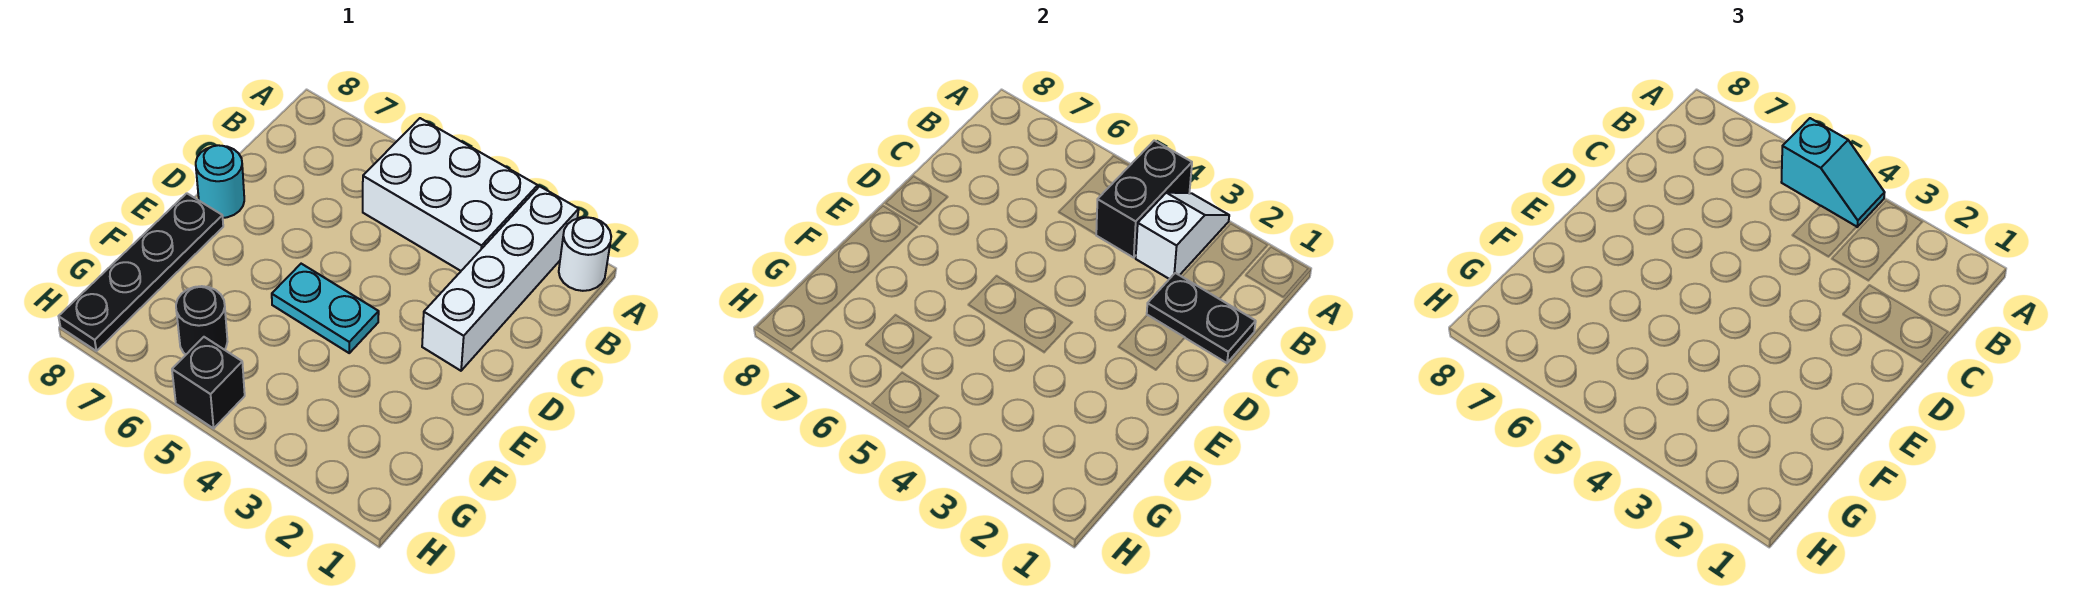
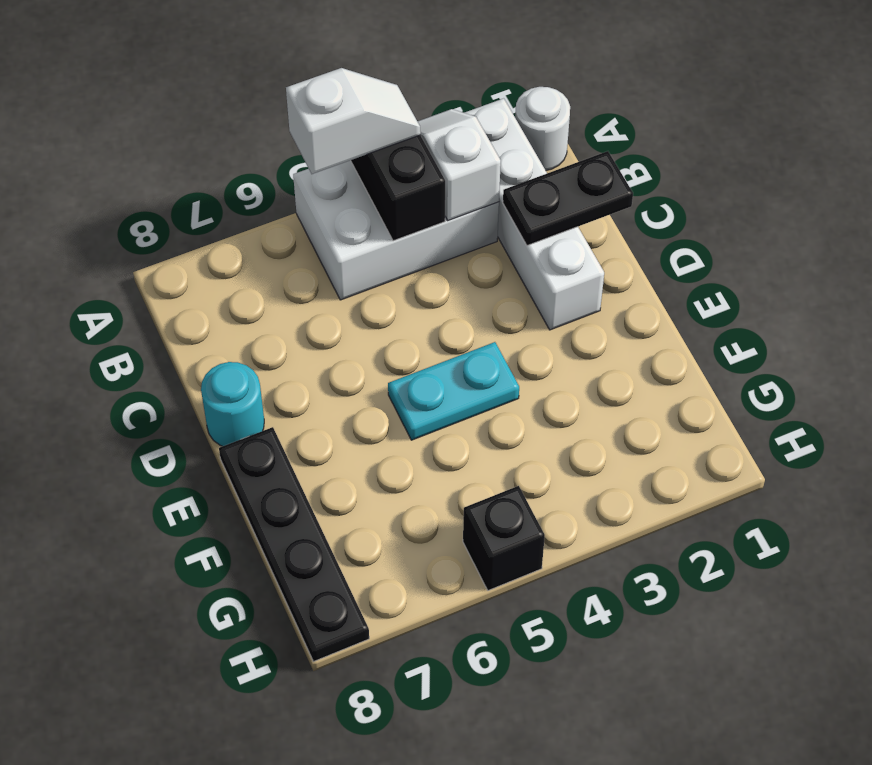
cyan slope A4:A5 level 3 top 5 -> white slope A4:A5 level 3 top 5
black round brick G6 level 1 -> none

